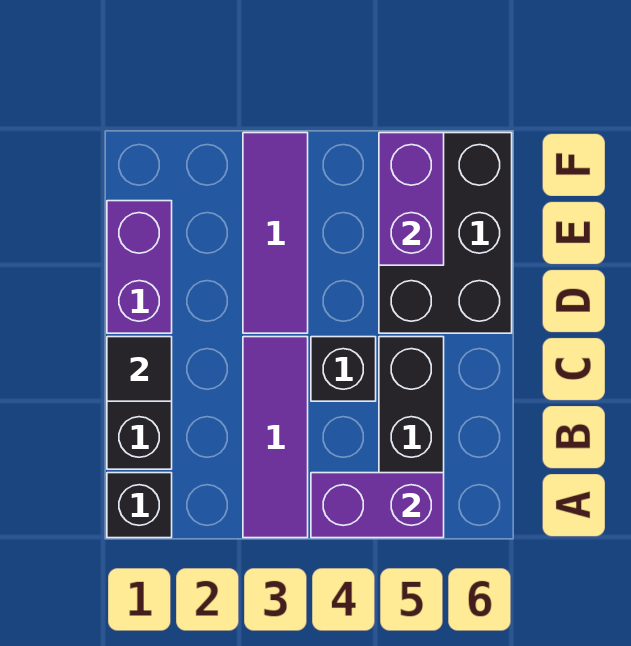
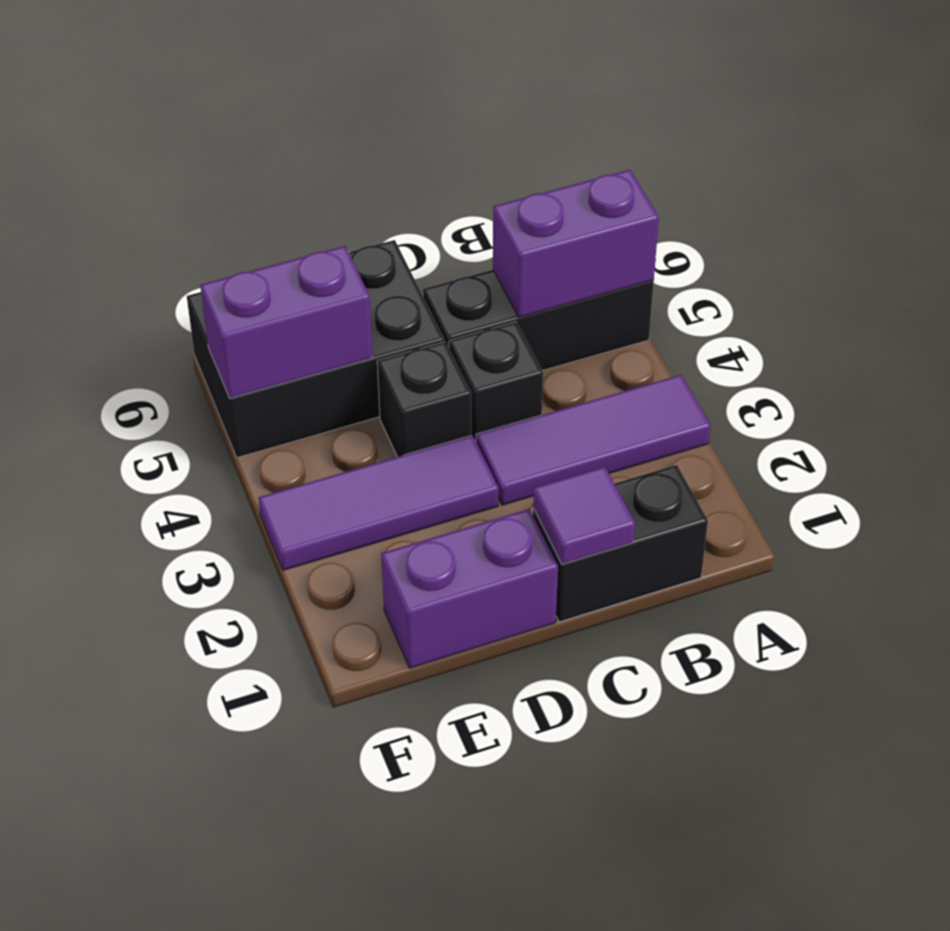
black brick A1 level 1 -> black brick D4 level 1
purple brick A4:A5 level 2 -> purple brick A5:B5 level 2
black tile C1 level 2 -> purple tile C1 level 2

